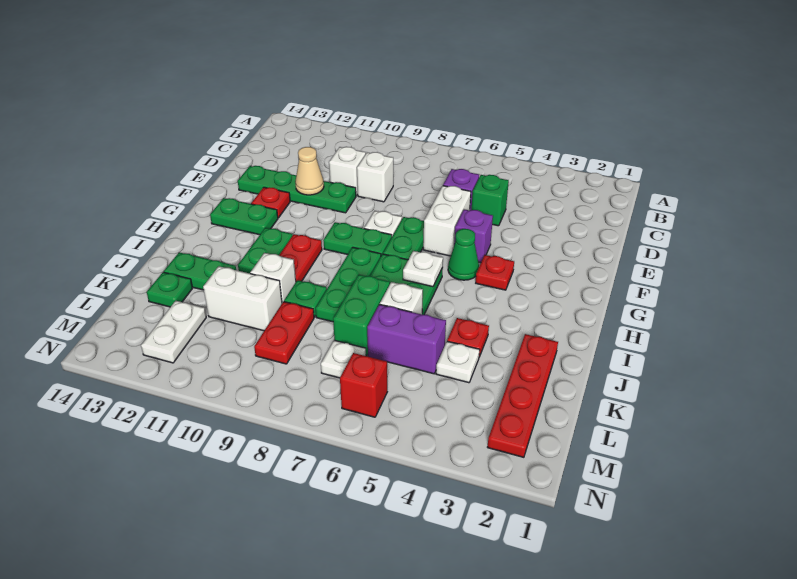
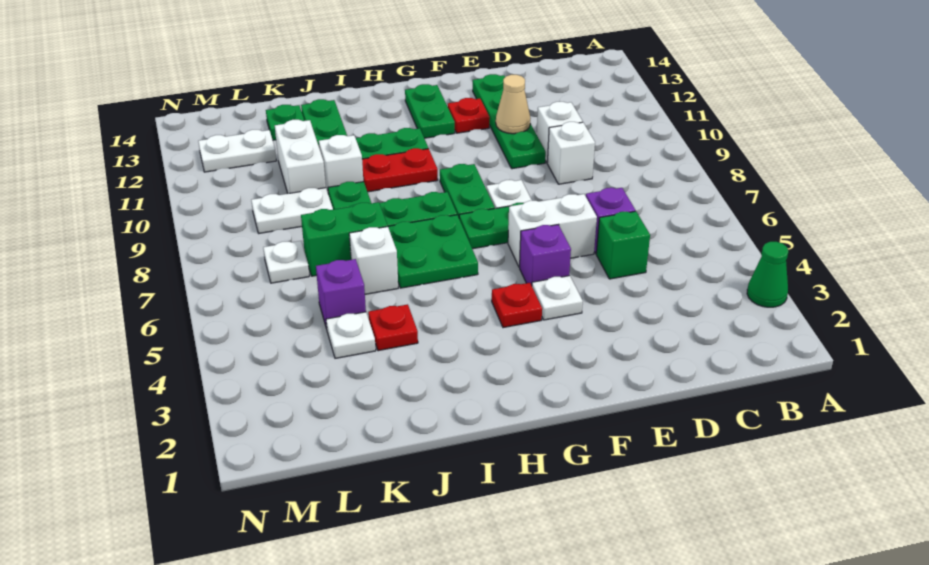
green cone G5 level 1 -> green cone A3 level 1
white plate H6 level 2 -> white plate F4 level 1
red plate J2:M2 level 1 -> none
purple brick K5:K6 level 1 -> purple brick K5 level 1
red plate K9:L9 level 1 -> white plate K9:L9 level 1
red brick M6 level 1 -> none

